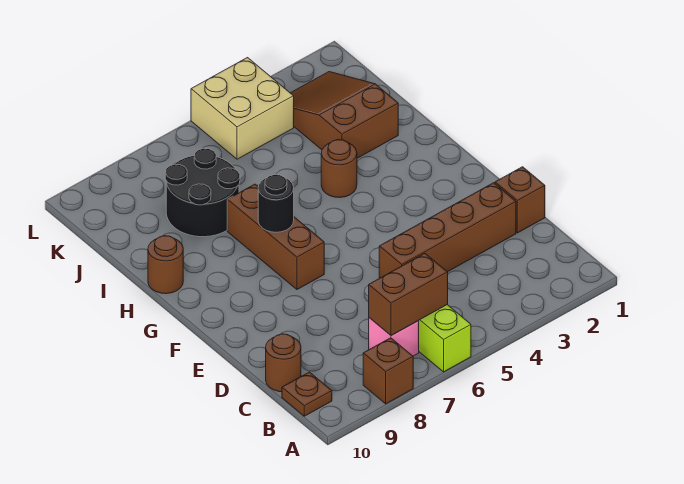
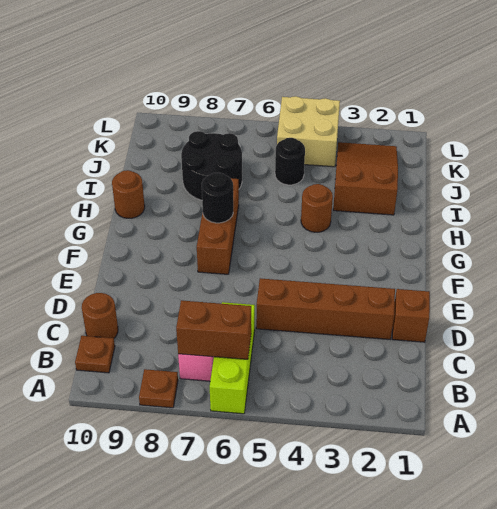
brown brick A8 level 1 -> brown plate A8 level 1
none -> black round brick J5 level 1

